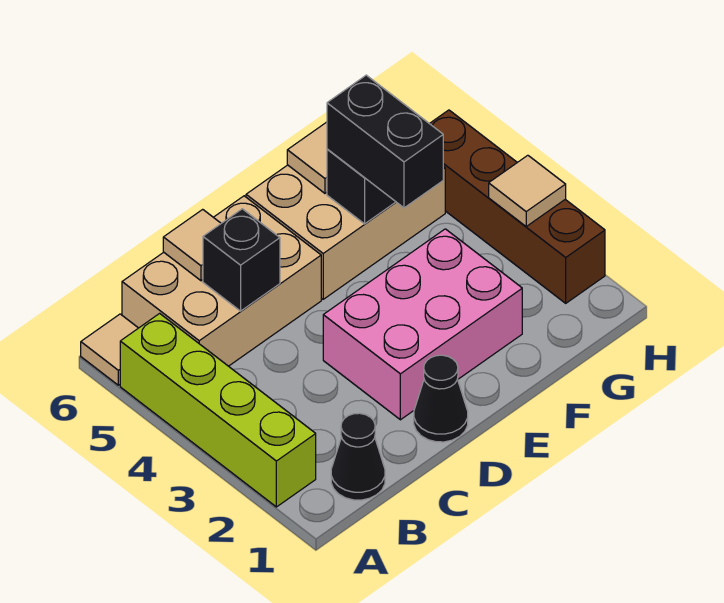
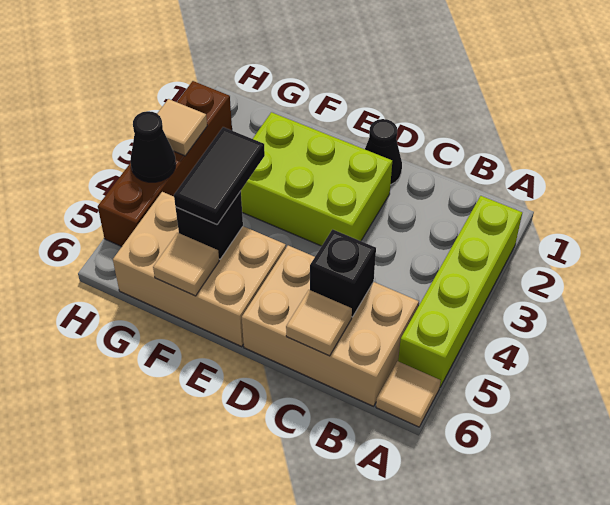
black cone B1 level 1 -> black cone H4 level 2
pink brick D2:F3 level 1 -> lime brick D2:F3 level 1
black brick F4:F5 level 3 -> black tile F4:F5 level 3

